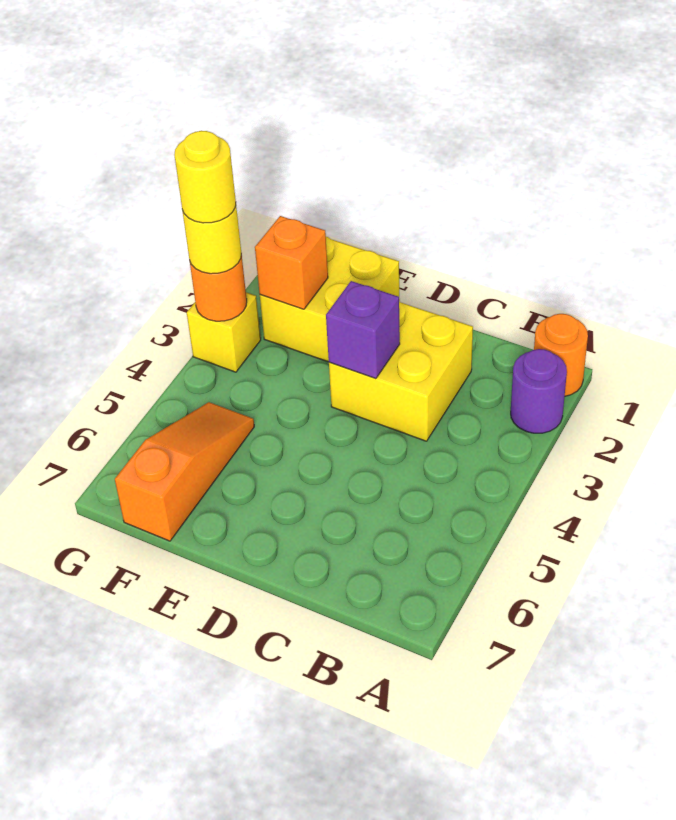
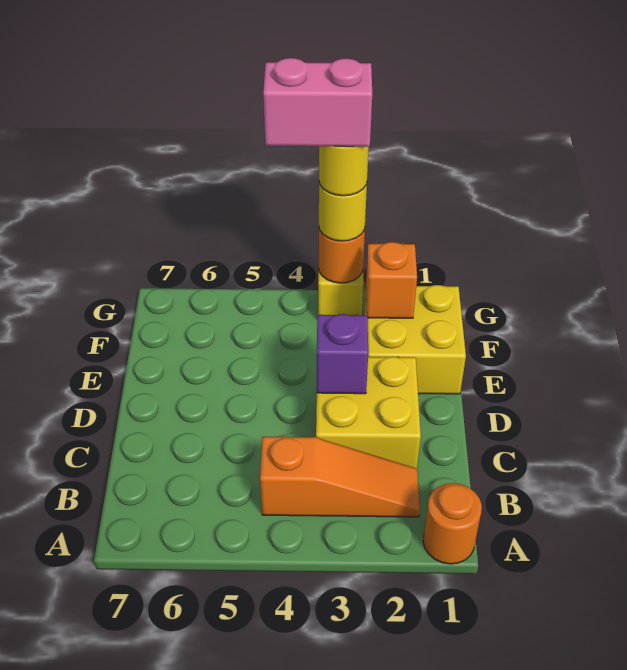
purple round brick A2 level 1 -> none
orange slope F5:F7 level 1 top 7 -> orange slope B2:B4 level 1 top 4
none -> pink brick G3:G4 level 5

